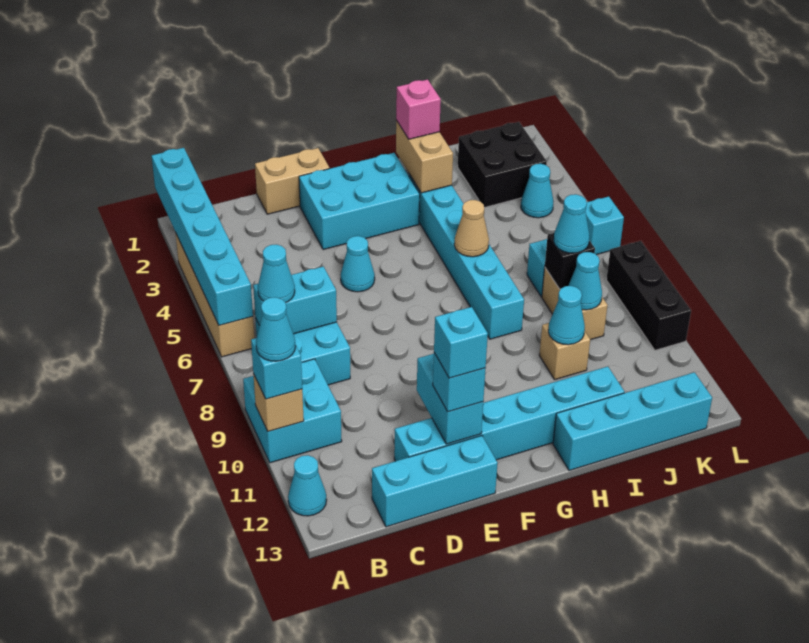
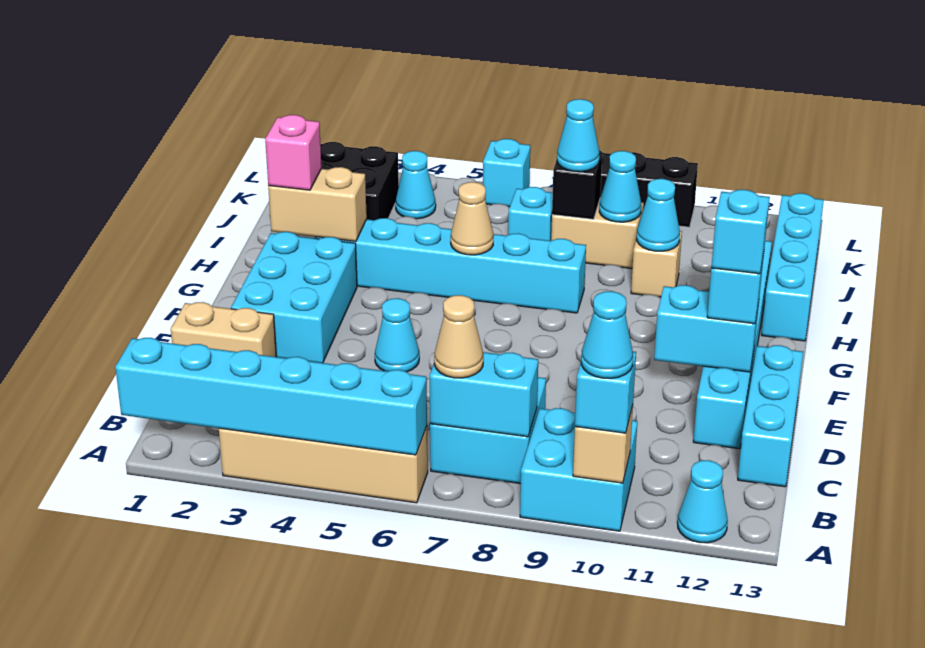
cyan brick B7:C7 level 2 -> cyan brick B7:B8 level 2
cyan cone B7 level 3 -> tan cone B7 level 3
tan brick D1:E1 level 1 -> tan brick D1:D2 level 1

